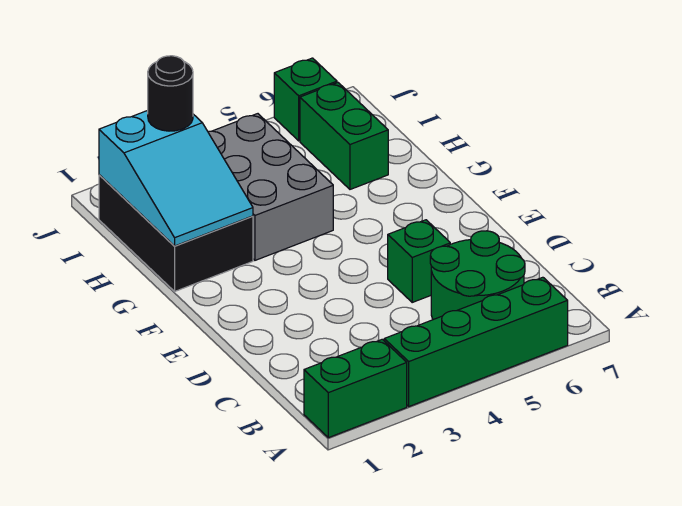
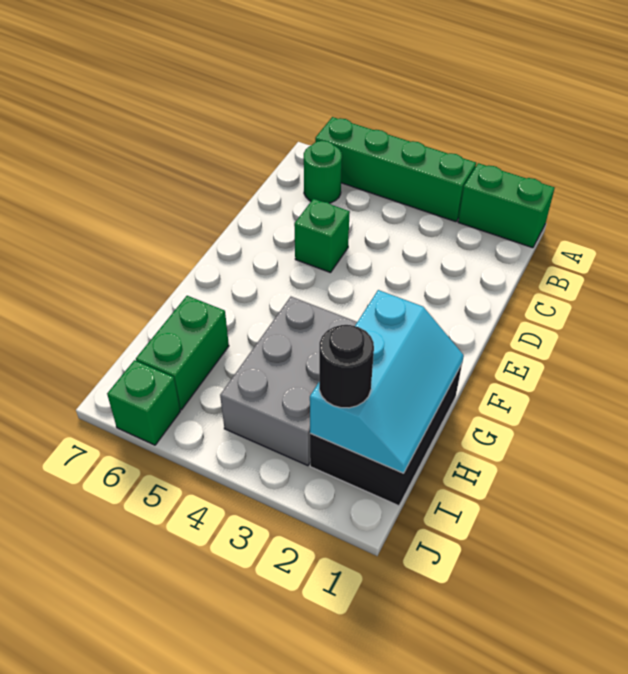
green round brick B5:C6 level 1 -> green round brick B6 level 1
cyan slope G1:I2 level 2 top I -> cyan slope G1:I2 level 2 top 2

